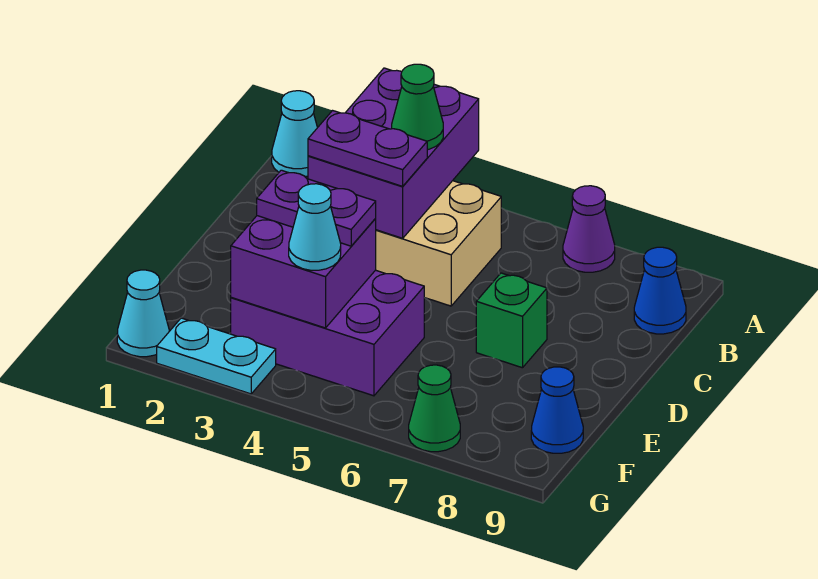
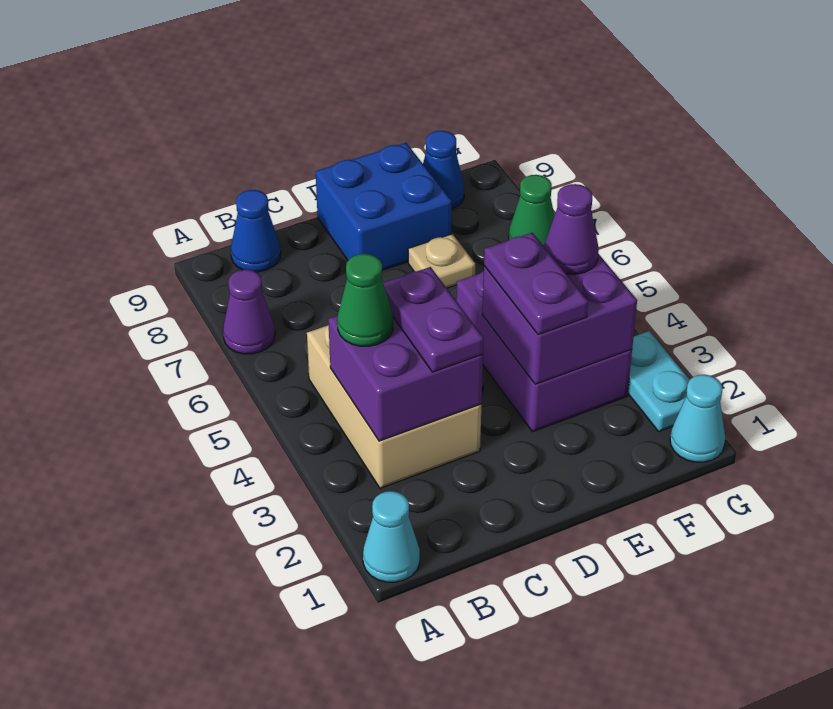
purple brick A3:C4 level 2 -> purple brick B3:C4 level 2
green brick D7 level 1 -> none
none -> blue brick D8:E9 level 1
none -> tan plate E7 level 1
cyan cone F4 level 3 -> purple cone F4 level 3

